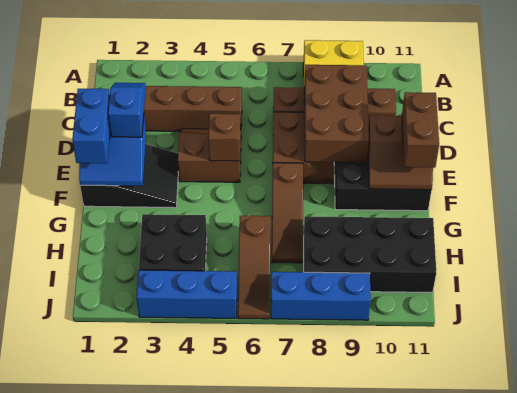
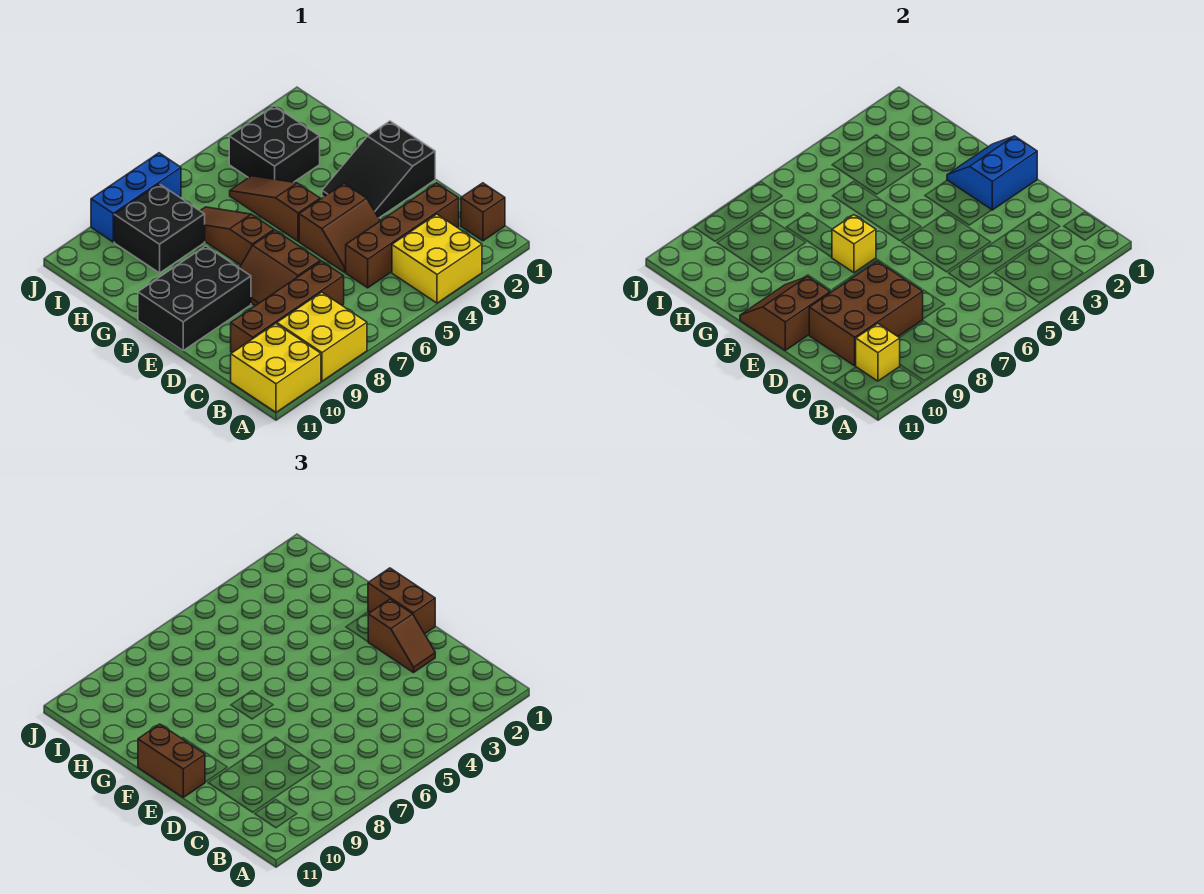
none -> yellow brick A3:B4 level 1
none -> yellow brick A10:B11 level 1
none -> yellow brick B10 level 2
brown brick C8:E9 level 2 -> brown brick C8:D10 level 2
blue slope D2:E2 level 3 top E -> brown slope D2:E2 level 3 top E
blue brick E1:F1 level 3 -> brown brick E1:F1 level 3
brown brick E5 level 2 -> brown brick B1 level 1
none -> yellow brick F7 level 2
brown slope H6:J6 level 1 top H -> brown slope F5:H5 level 1 top F
black brick H8:I11 level 1 -> black brick H8:I9 level 1
blue brick J3:J5 level 1 -> none

